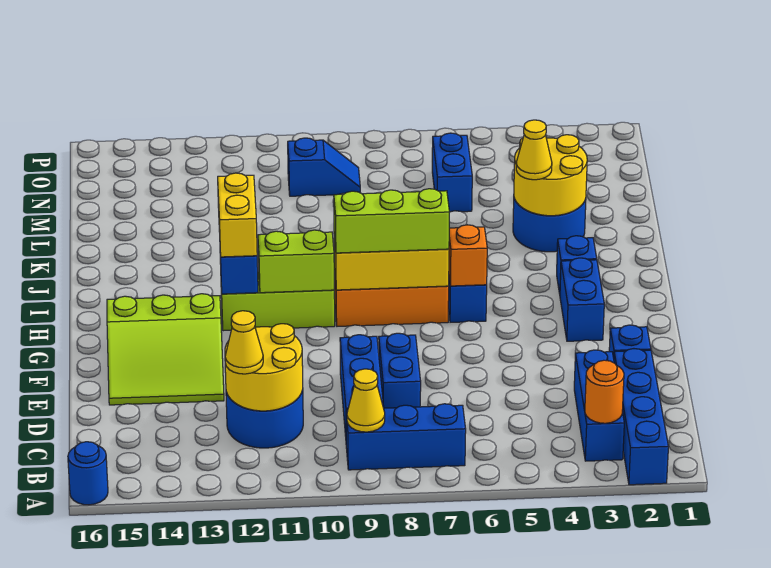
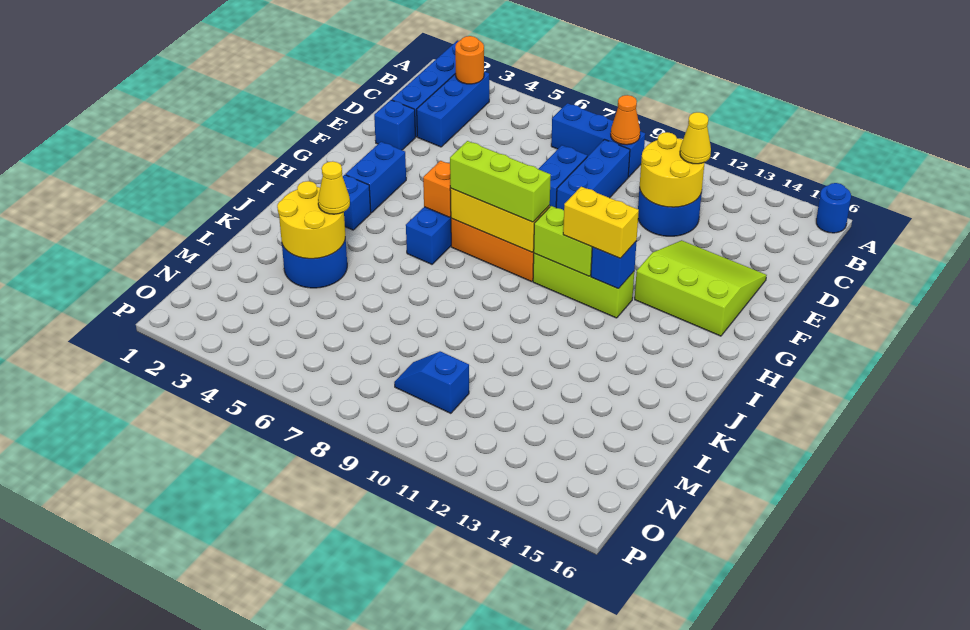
yellow cone B9 level 2 -> orange cone B9 level 2
yellow brick H12:I12 level 3 -> yellow brick H11:H12 level 3
blue brick M6:N6 level 1 -> none

